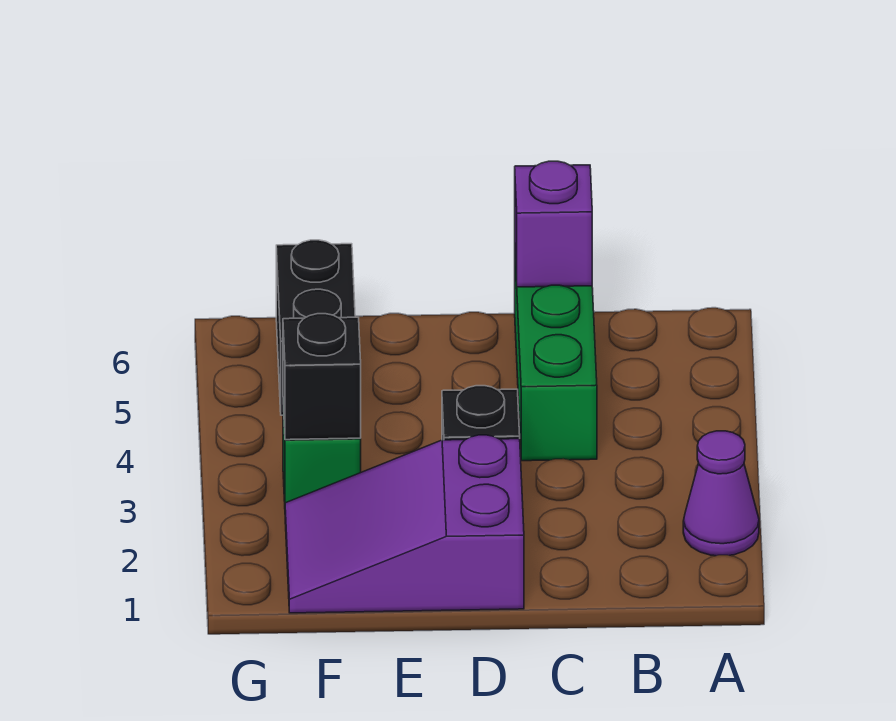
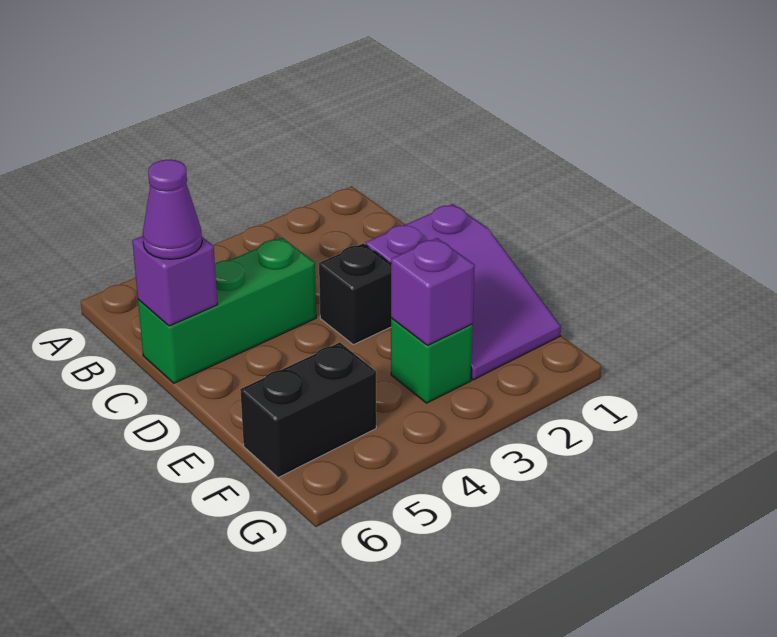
purple cone A2 level 1 -> purple cone C6 level 3
black brick F3 level 2 -> purple brick F3 level 2

